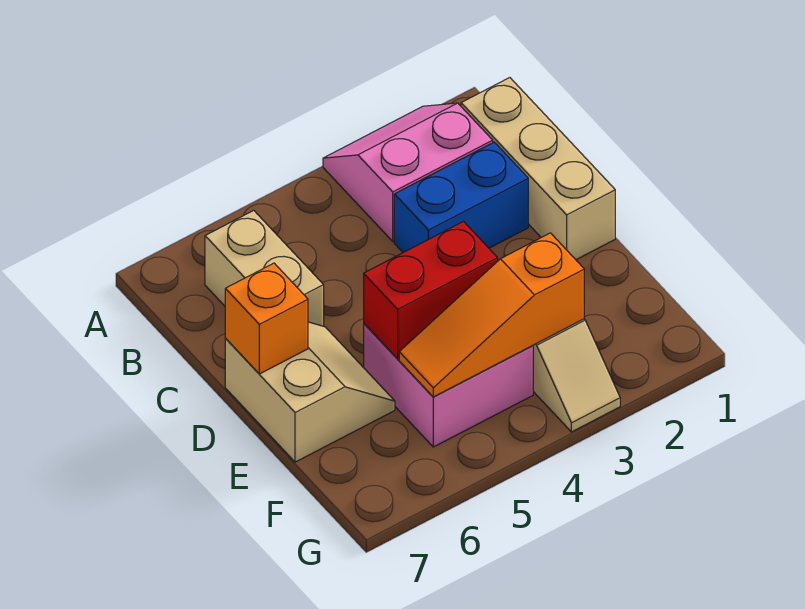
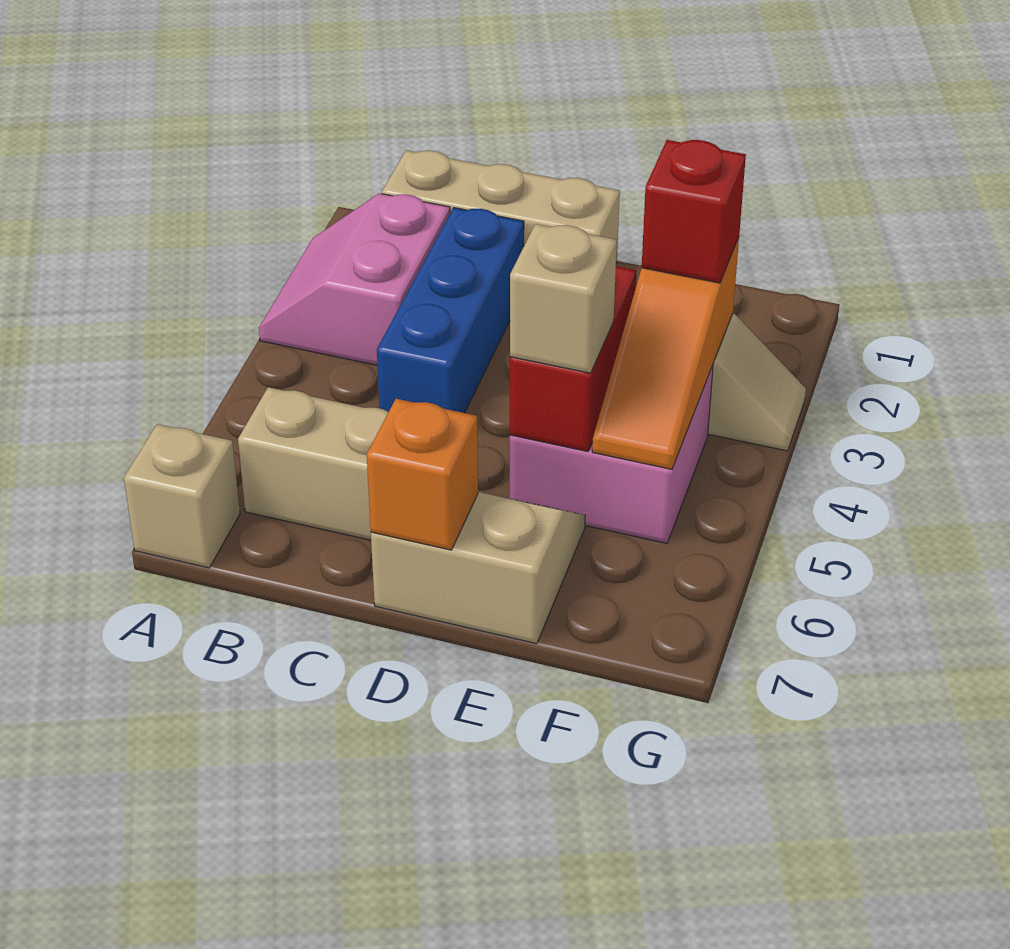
none -> tan brick A7 level 1
blue brick C2:C3 level 1 -> blue brick C2:C4 level 1
none -> tan brick E5 level 3
none -> red brick F3 level 3

